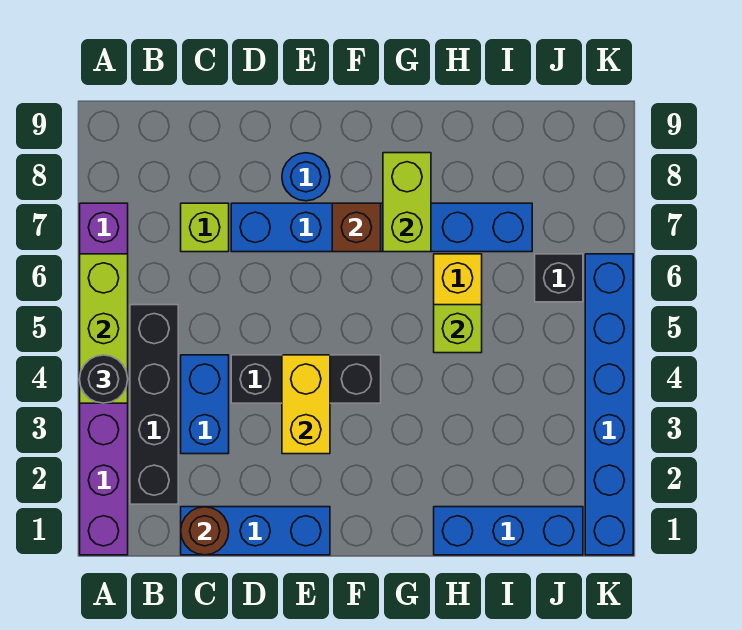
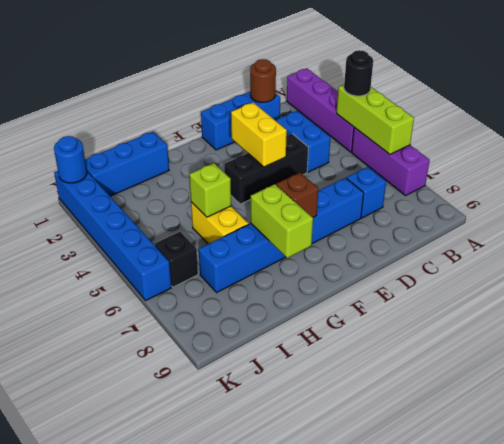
black brick B2:B5 level 1 -> none
lime brick C7 level 1 -> blue brick C7 level 1
blue round brick E8 level 1 -> blue round brick K1 level 2

